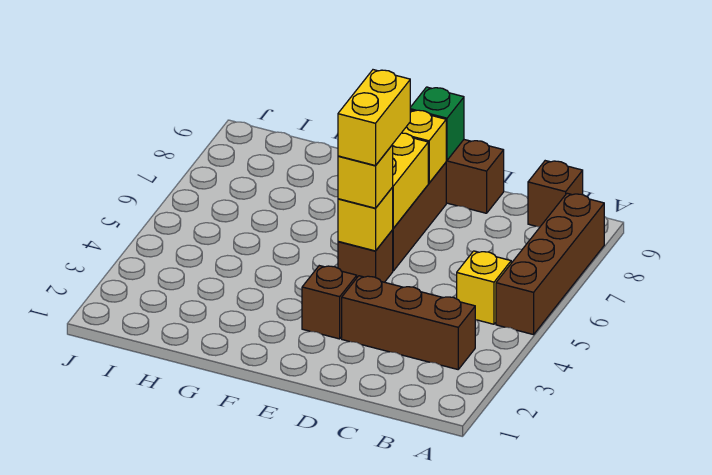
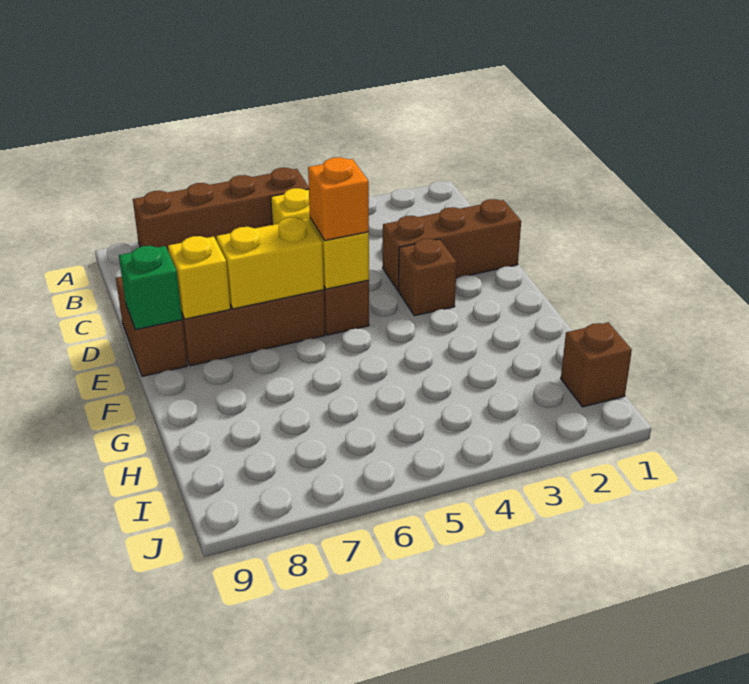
brown brick B3:D3 level 1 -> brown brick D1:D3 level 1
brown brick B9 level 1 -> brown brick I1 level 1
yellow brick E5 level 3 -> orange brick E5 level 3
yellow brick E5:E6 level 4 -> none

